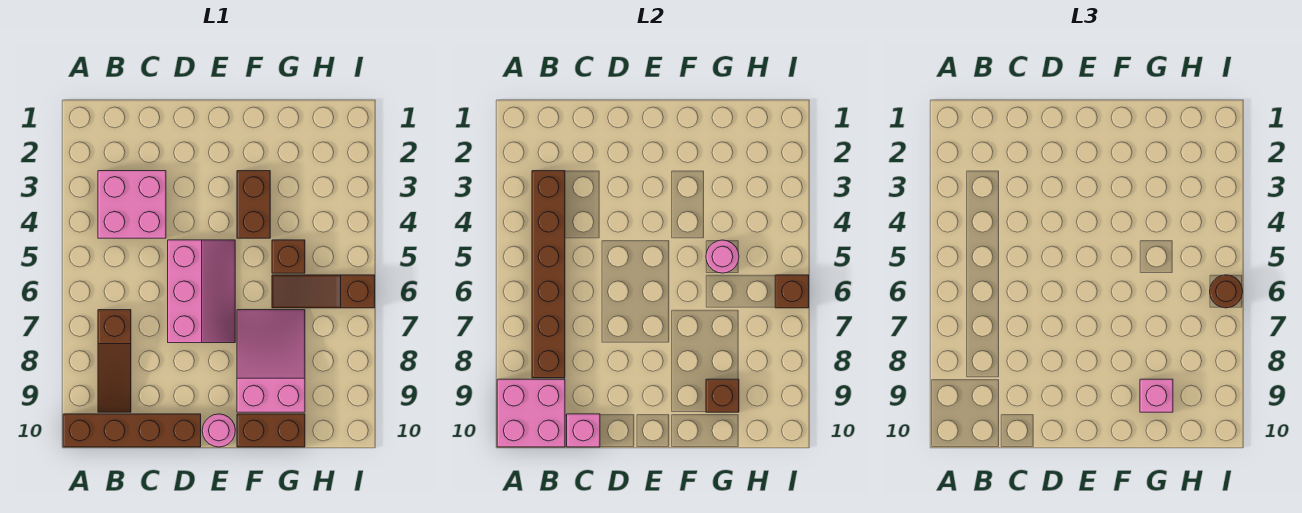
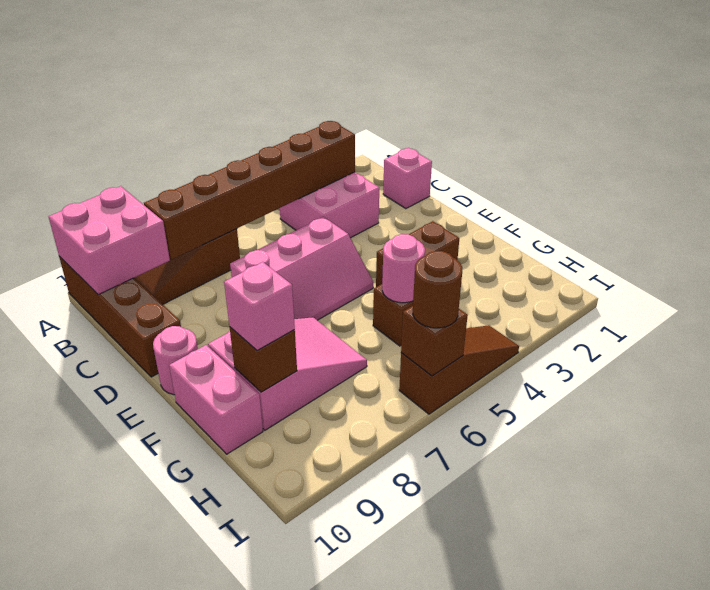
pink brick C10 level 2 -> pink brick C1 level 1
brown brick F10:G10 level 1 -> pink brick F10:G10 level 1
brown slope G6:I6 level 1 top I -> brown slope I4:I6 level 1 top 6

